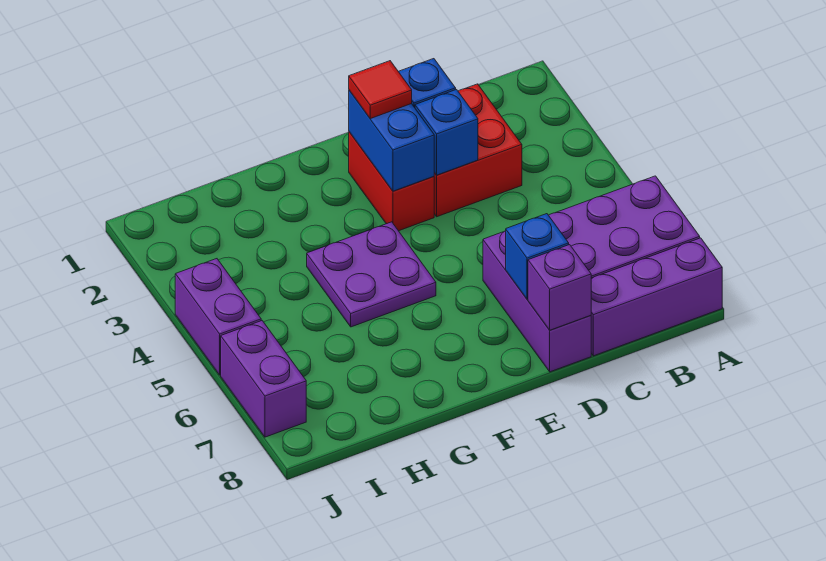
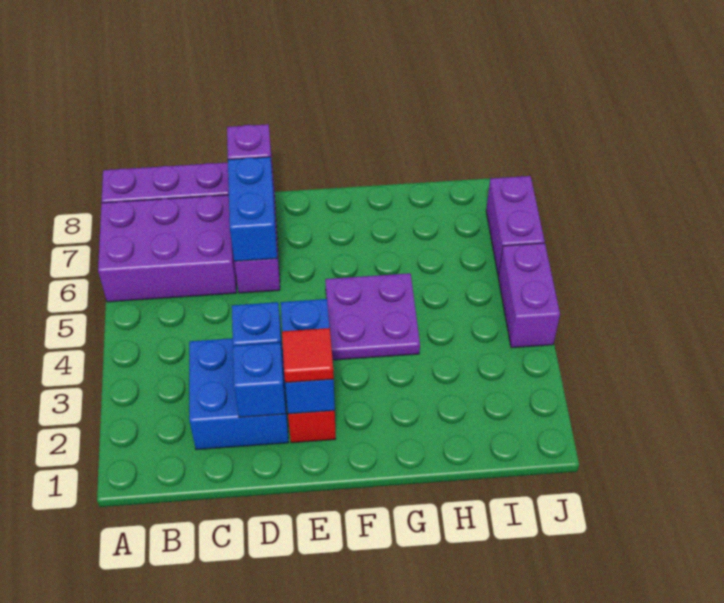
red brick C2:D3 level 1 -> blue brick C2:D3 level 1
blue brick D7 level 2 -> blue brick D6:D7 level 2

